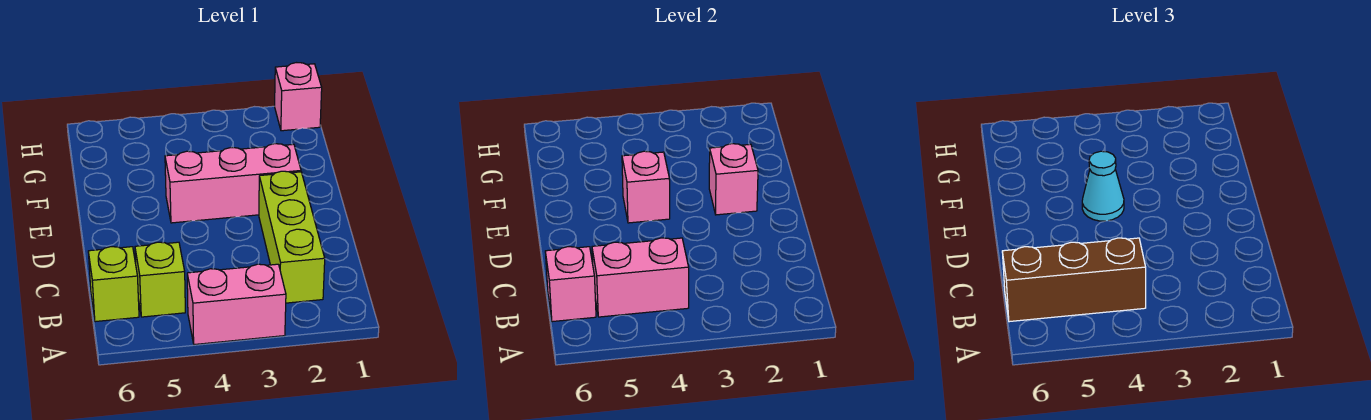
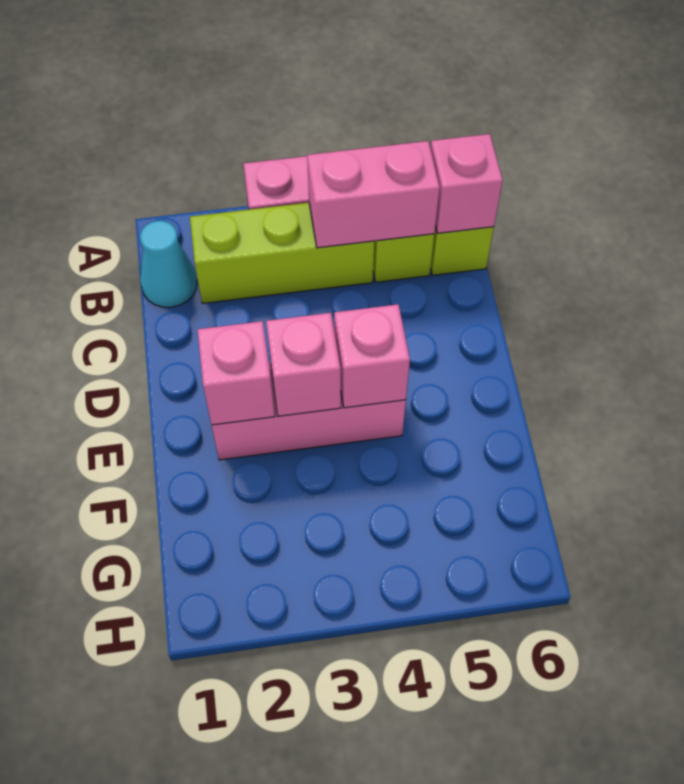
lime brick B2:D2 level 1 -> lime brick B2:B4 level 1
brown brick B4:B6 level 3 -> none
cyan cone E4 level 3 -> cyan cone B1 level 1
pink brick H1 level 1 -> pink brick E3 level 2

